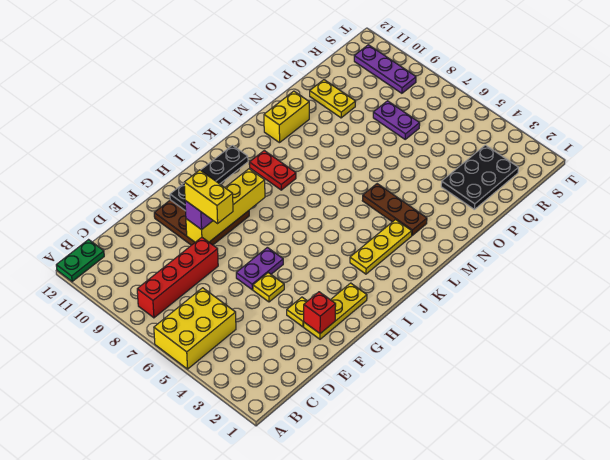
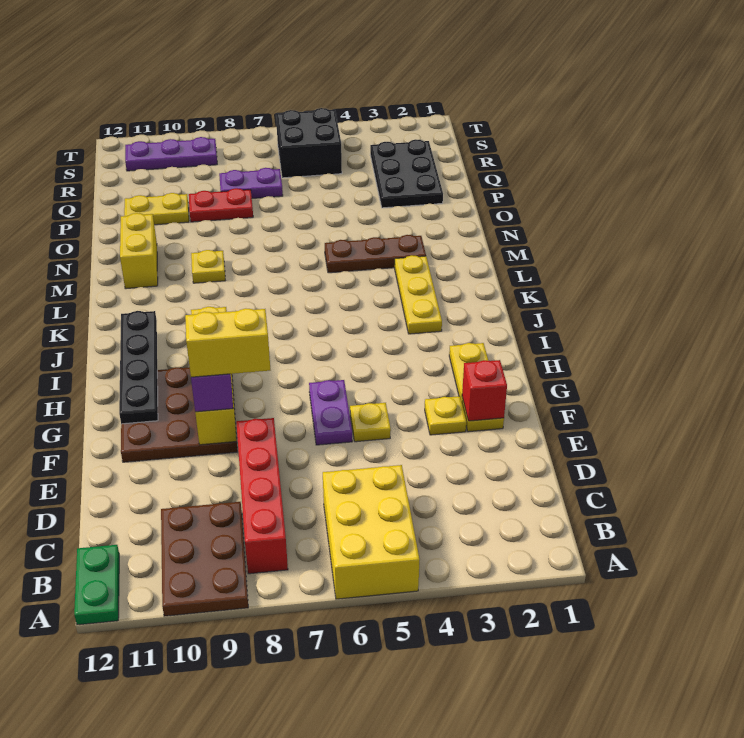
none -> brown plate A9:C10 level 1
red plate K9:K10 level 1 -> red plate P8:P9 level 1
none -> yellow plate M9 level 1
none -> black brick R5:S6 level 1

